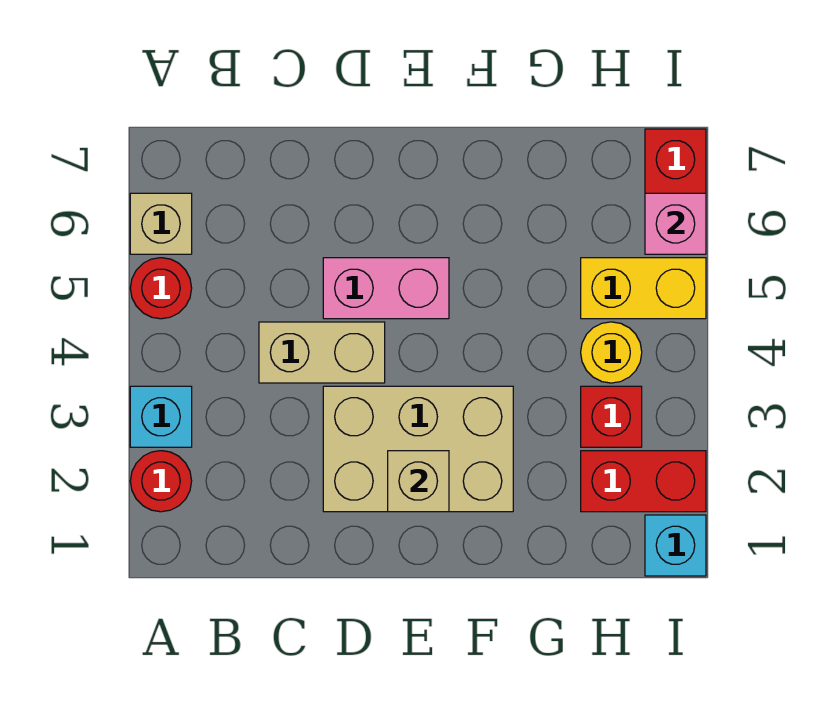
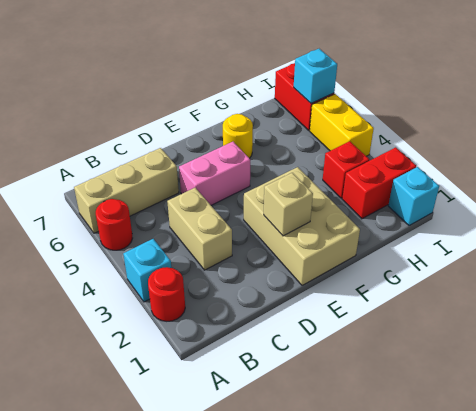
tan brick A6 level 1 -> tan brick A6:C6 level 1
tan brick C4:D4 level 1 -> tan brick C3:C4 level 1
tan brick D2:F3 level 1 -> tan brick E1:F3 level 1
yellow round brick H4 level 1 -> yellow round brick F6 level 1
yellow brick H5:I5 level 1 -> yellow brick I4:I5 level 1
pink brick I6 level 2 -> cyan brick I6 level 2

